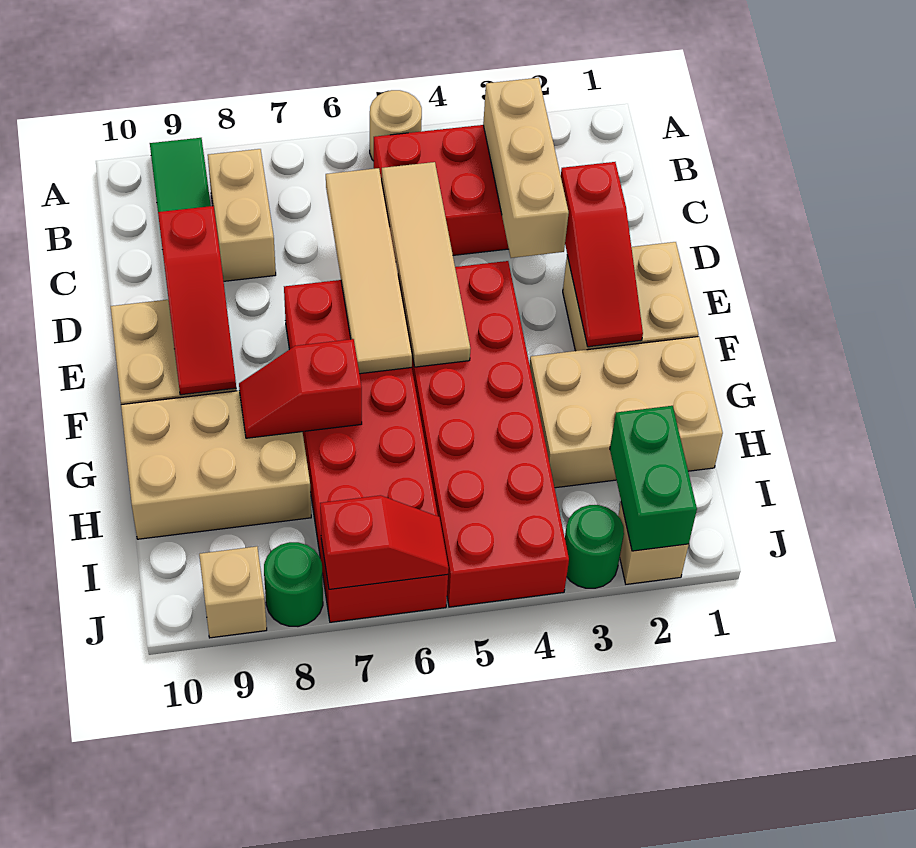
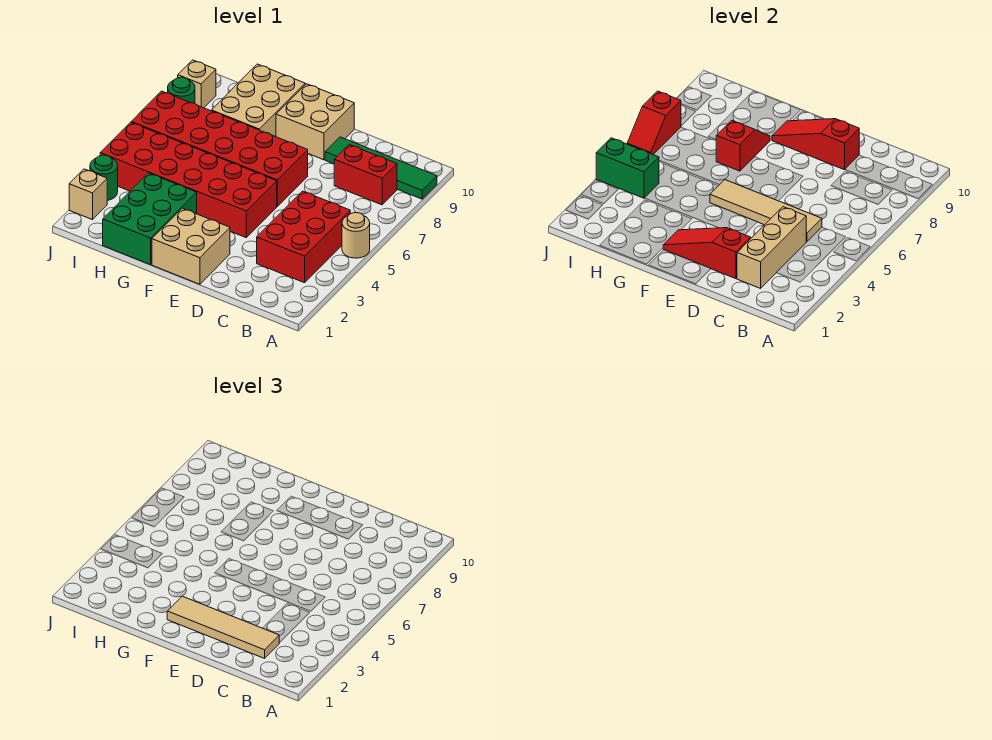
tan brick B3:D3 level 2 -> tan brick C2:C4 level 2
tan brick B8:C8 level 1 -> red brick B8:C8 level 1
tan tile C6:F6 level 2 -> tan tile C2:F2 level 3
tan brick G1:H3 level 1 -> green brick G1:H3 level 1
green brick I2:J2 level 2 -> green brick I4:J4 level 2

